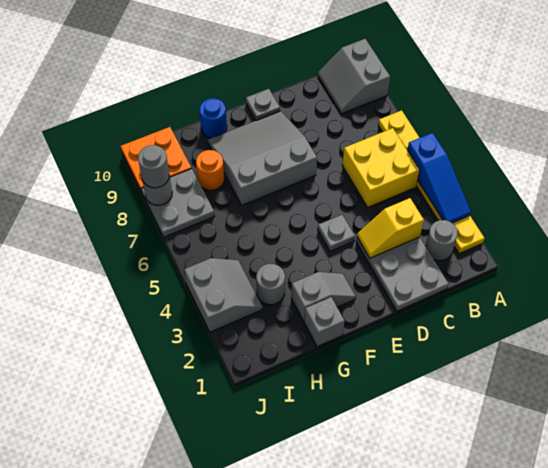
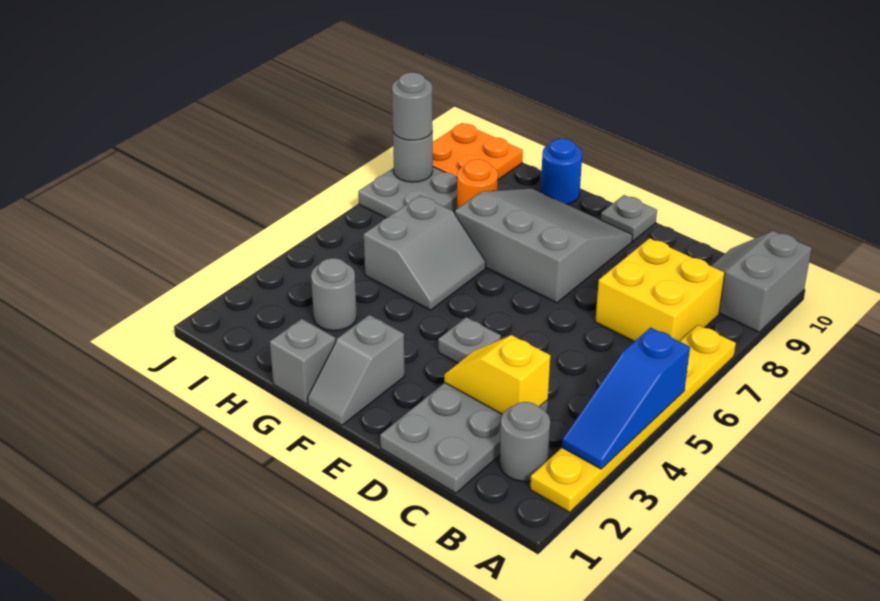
yellow brick B5:C6 level 1 -> yellow brick B7:C8 level 1
grey slope F2:G2 level 1 top G -> grey slope F1:F2 level 1 top 2
grey slope I3:J4 level 1 top J -> grey slope G5:H6 level 1 top H

